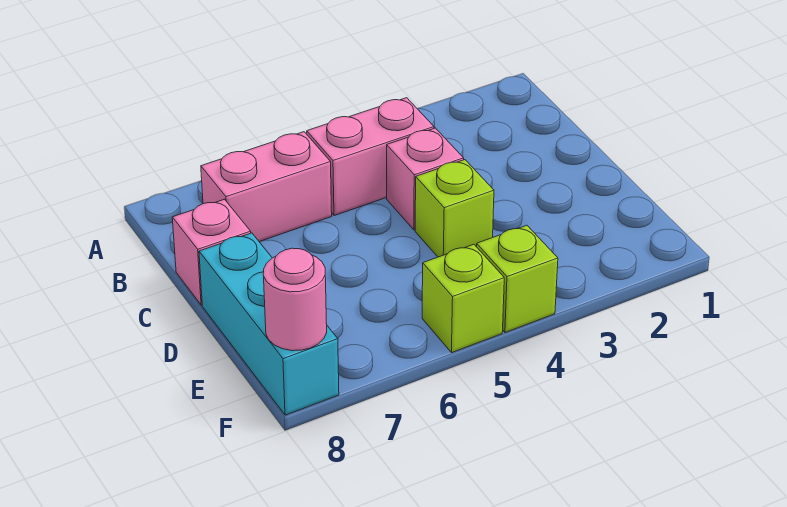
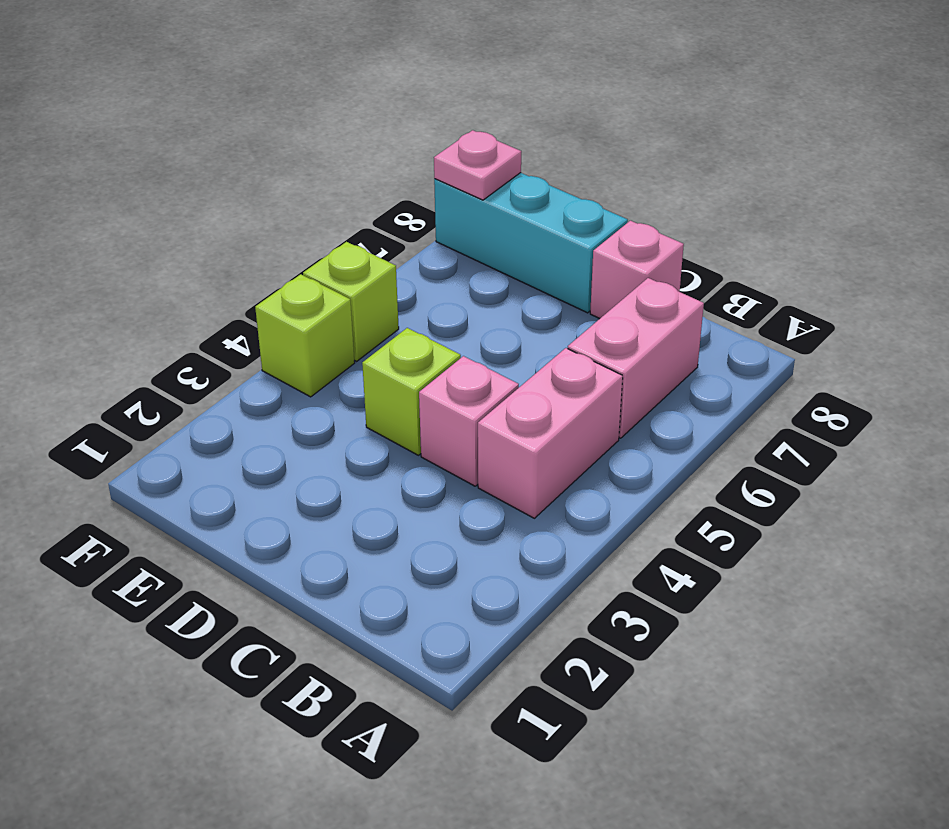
pink round brick F8 level 2 -> pink plate F8 level 2

